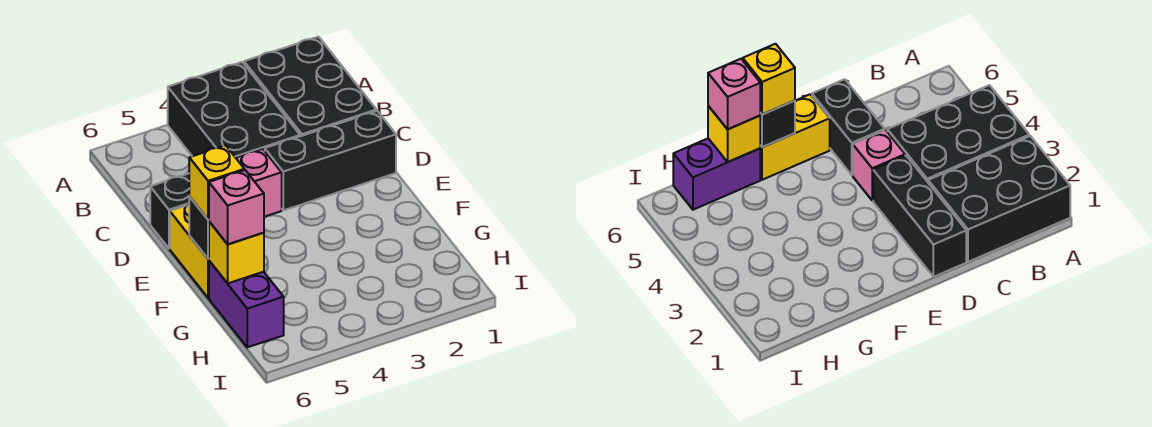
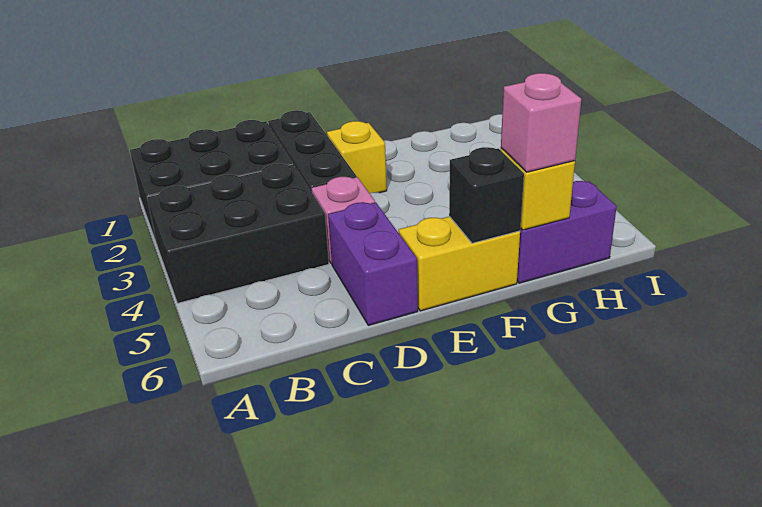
black brick D5:D6 level 1 -> purple brick D5:D6 level 1
yellow brick F6 level 3 -> yellow brick E2 level 1

